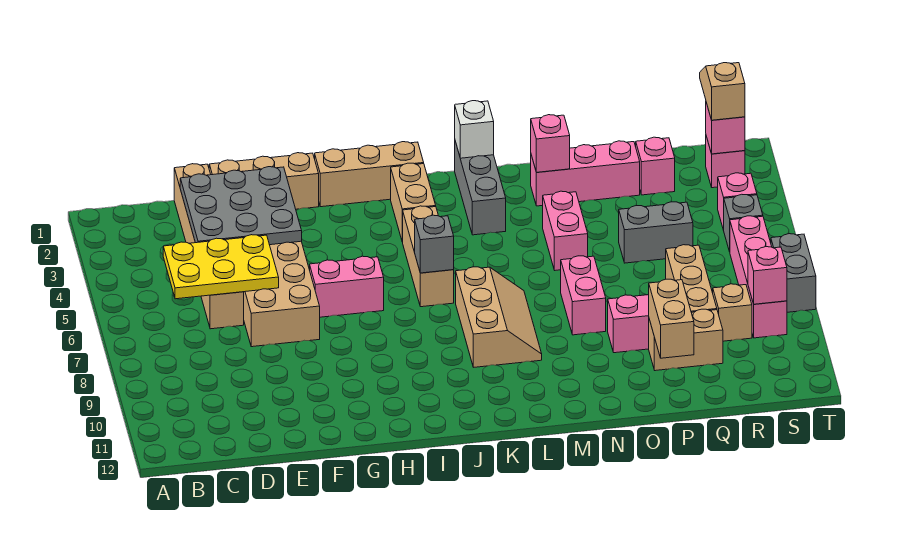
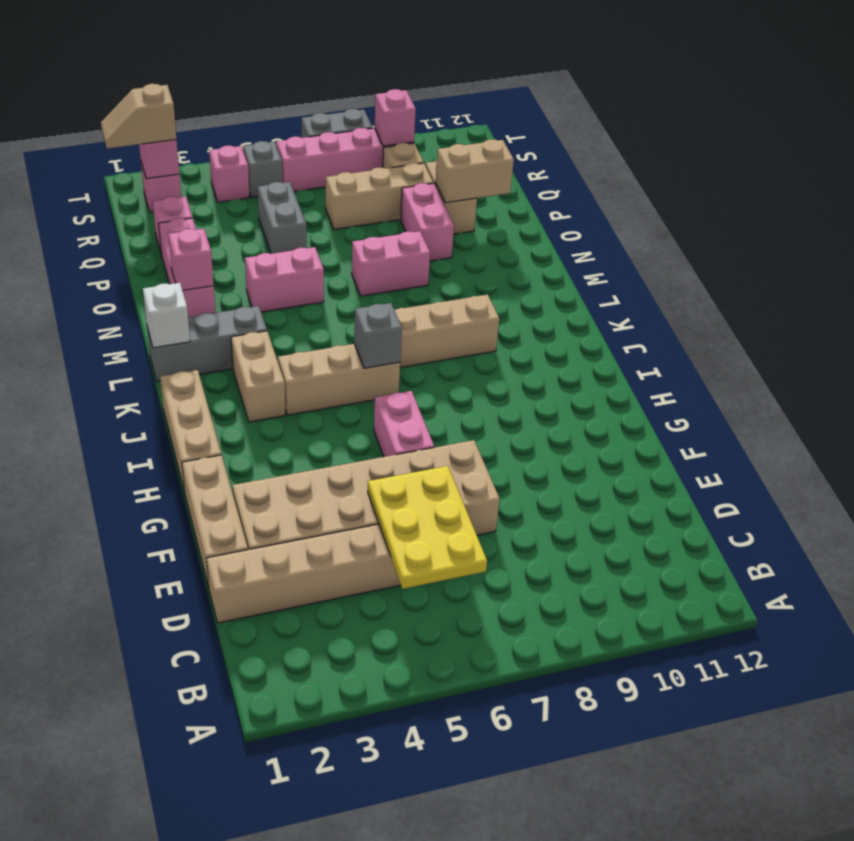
grey plate D2:F4 level 2 -> none
tan brick J2:J3 level 1 -> tan brick J3:K3 level 1

